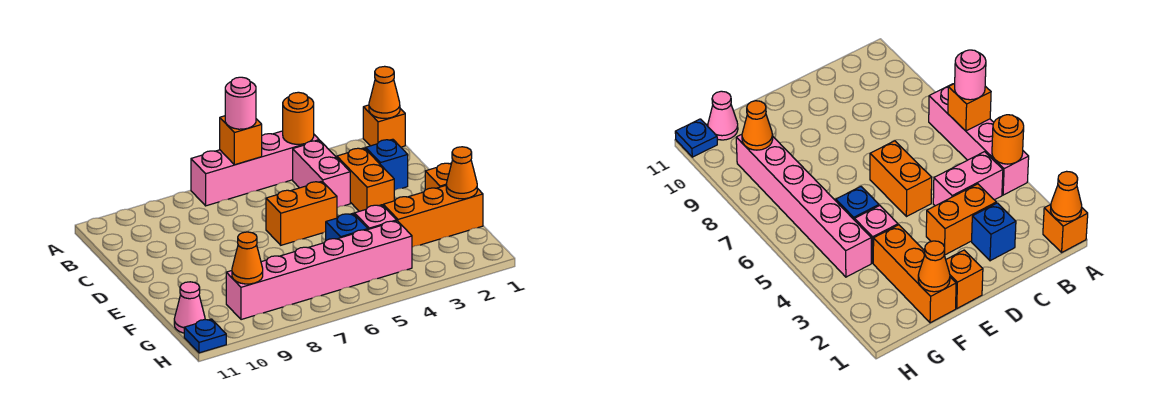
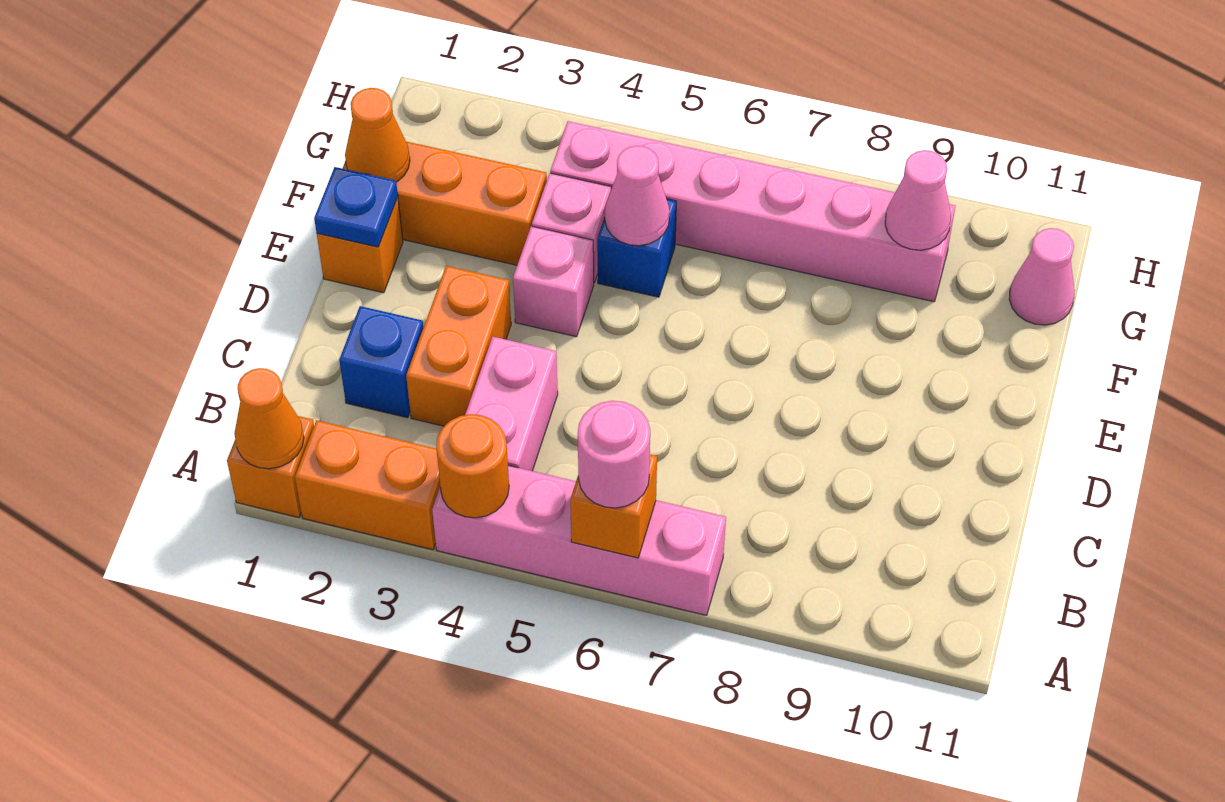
orange brick D5:D6 level 1 -> orange brick A2:A3 level 1
none -> pink brick E4 level 1
none -> pink cone F5 level 2
orange cone G9 level 2 -> pink cone G9 level 2
blue plate H11 level 1 -> blue plate E1 level 2

